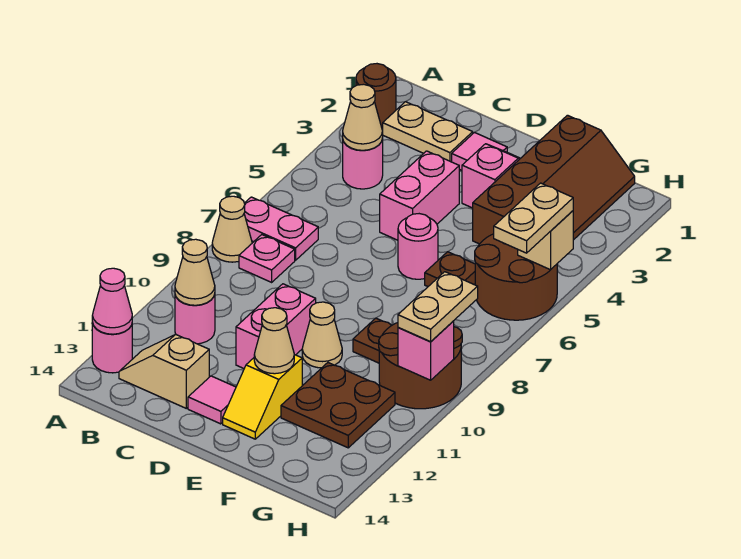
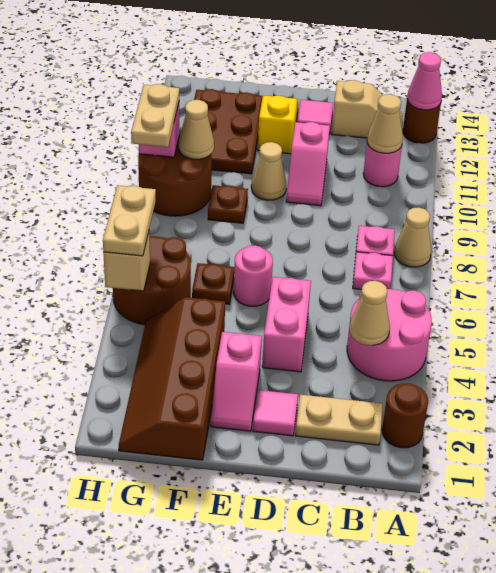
pink plate A7:B7 level 1 -> pink plate B7 level 1
pink round brick A13 level 1 -> brown round brick A13 level 1
pink round brick B4 level 1 -> pink round brick A4:B5 level 1
pink brick D10:D11 level 1 -> pink slope D10:D11 level 1 top 11
tan cone E12 level 2 -> tan cone G10 level 2
brown plate F11:G12 level 1 -> brown plate F11:G13 level 1

